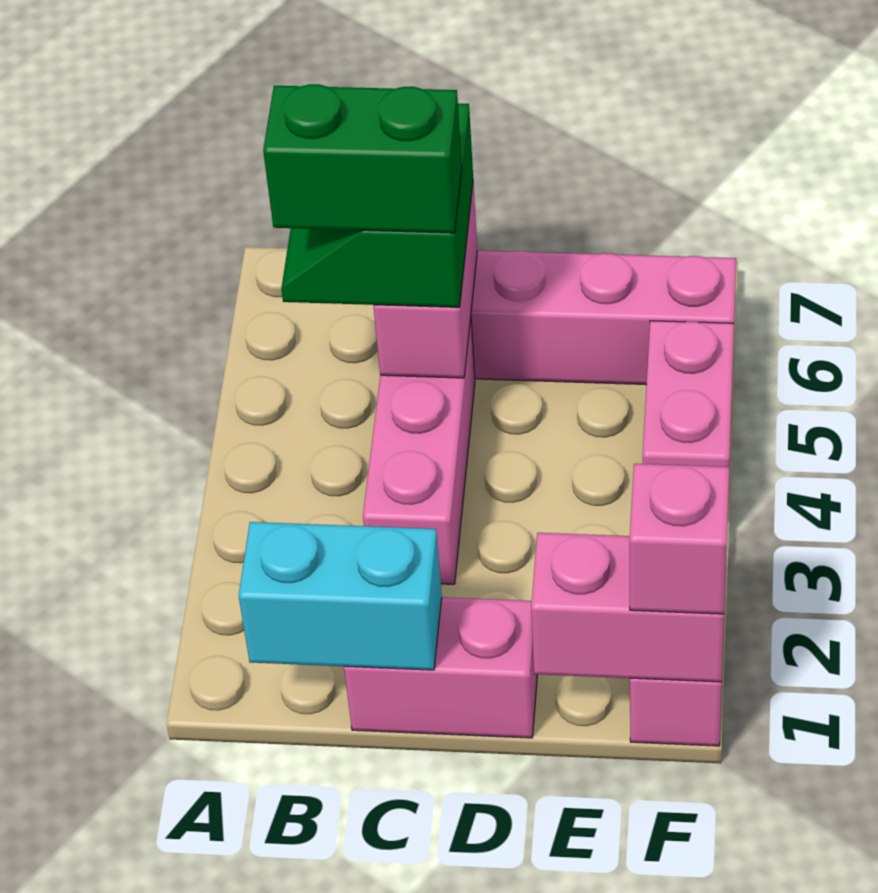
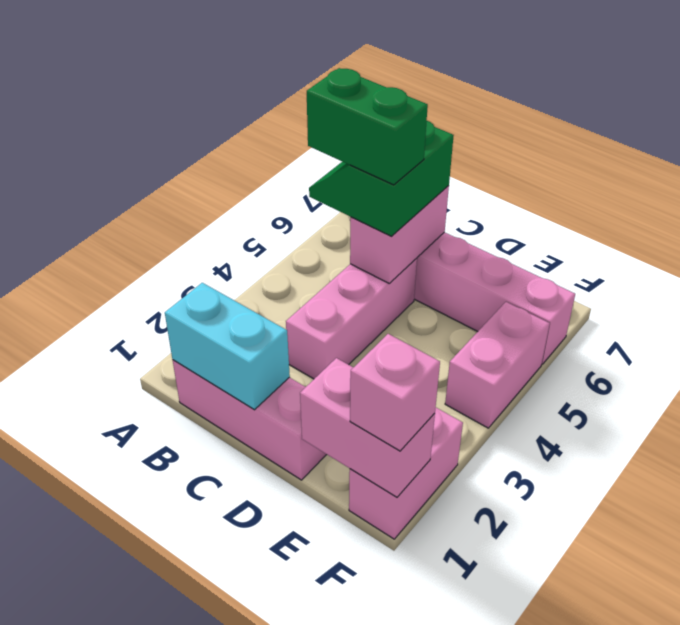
pink brick C1:D1 level 1 -> pink brick B1:D1 level 1

